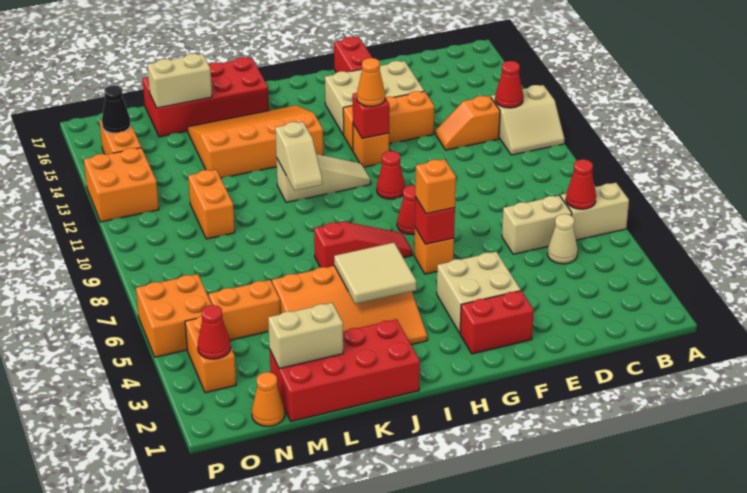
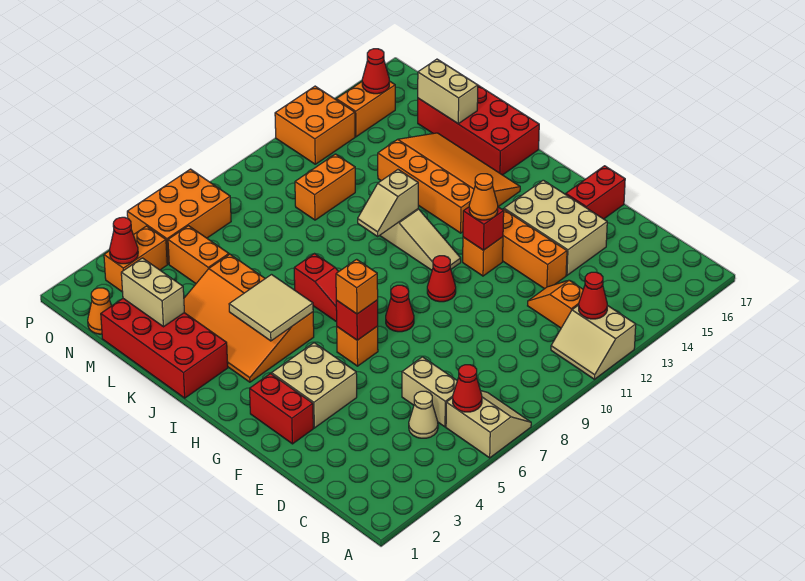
orange brick O5:P6 level 1 -> orange brick O5:P7 level 1
black cone O15 level 2 -> red cone O15 level 2

